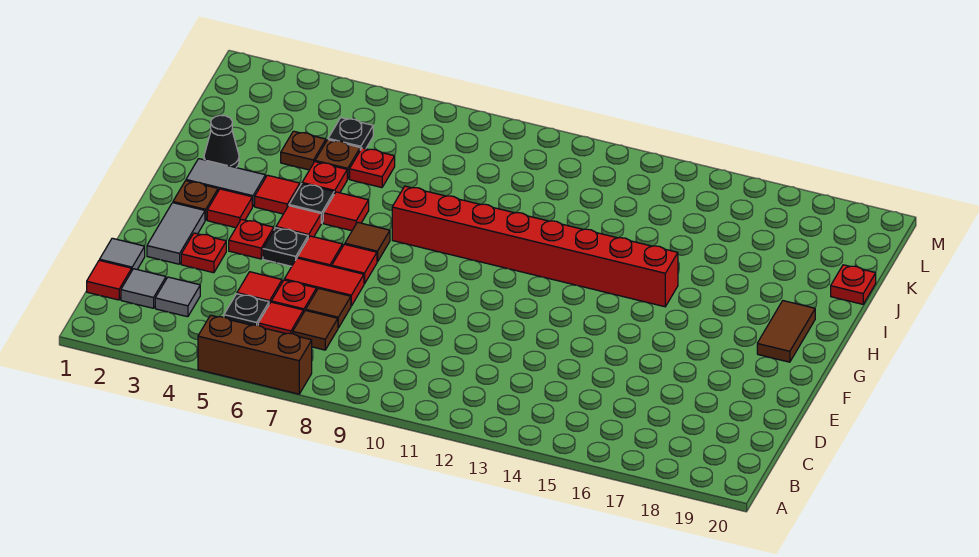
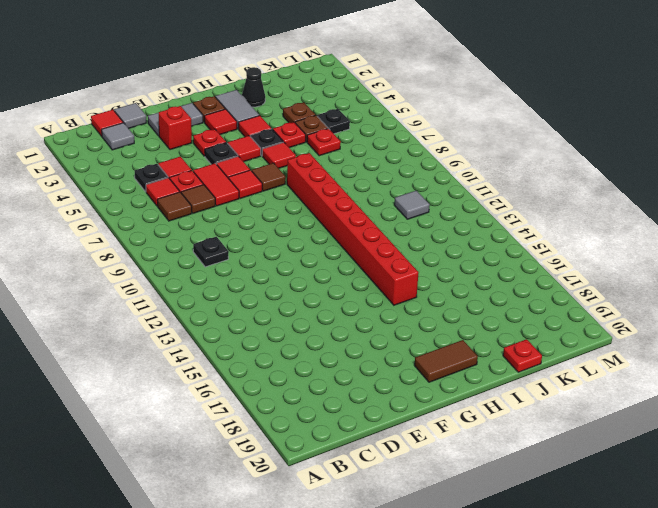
brown brick A5:A7 level 1 -> none
grey tile C3 level 1 -> grey tile K11 level 1
none -> black plate C10 level 1
red plate E3 level 1 -> red brick E3 level 1

